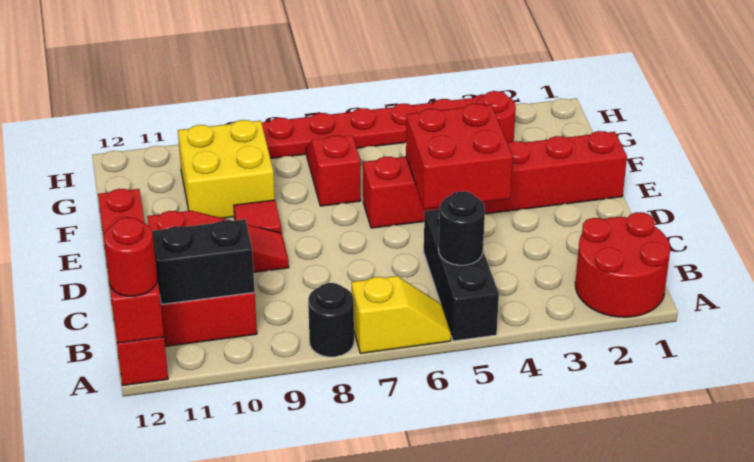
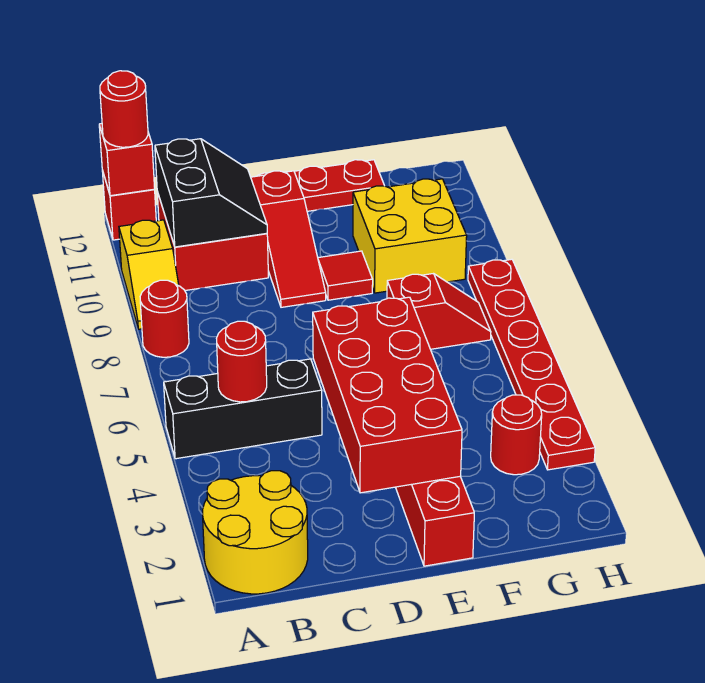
red round brick A1:B2 level 1 -> yellow round brick A1:B2 level 1
yellow slope A6:A7 level 1 top 7 -> yellow slope A9:A10 level 1 top 10
black round brick A8 level 1 -> red round brick A8 level 1
black round brick B5 level 2 -> red round brick B5 level 2
red brick D4:E5 level 2 -> red brick D2:E5 level 2

